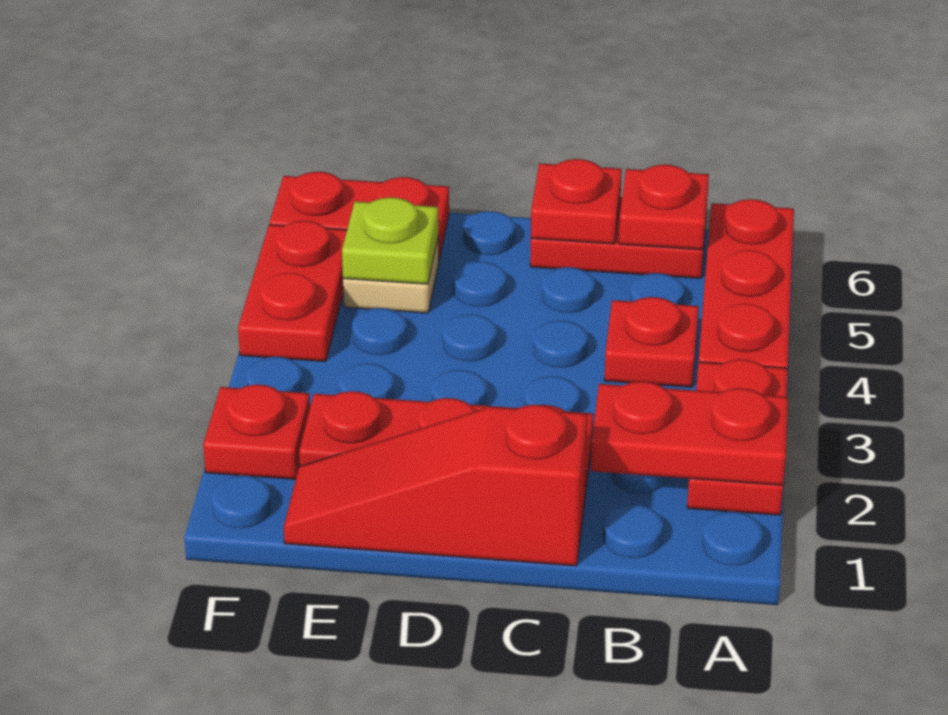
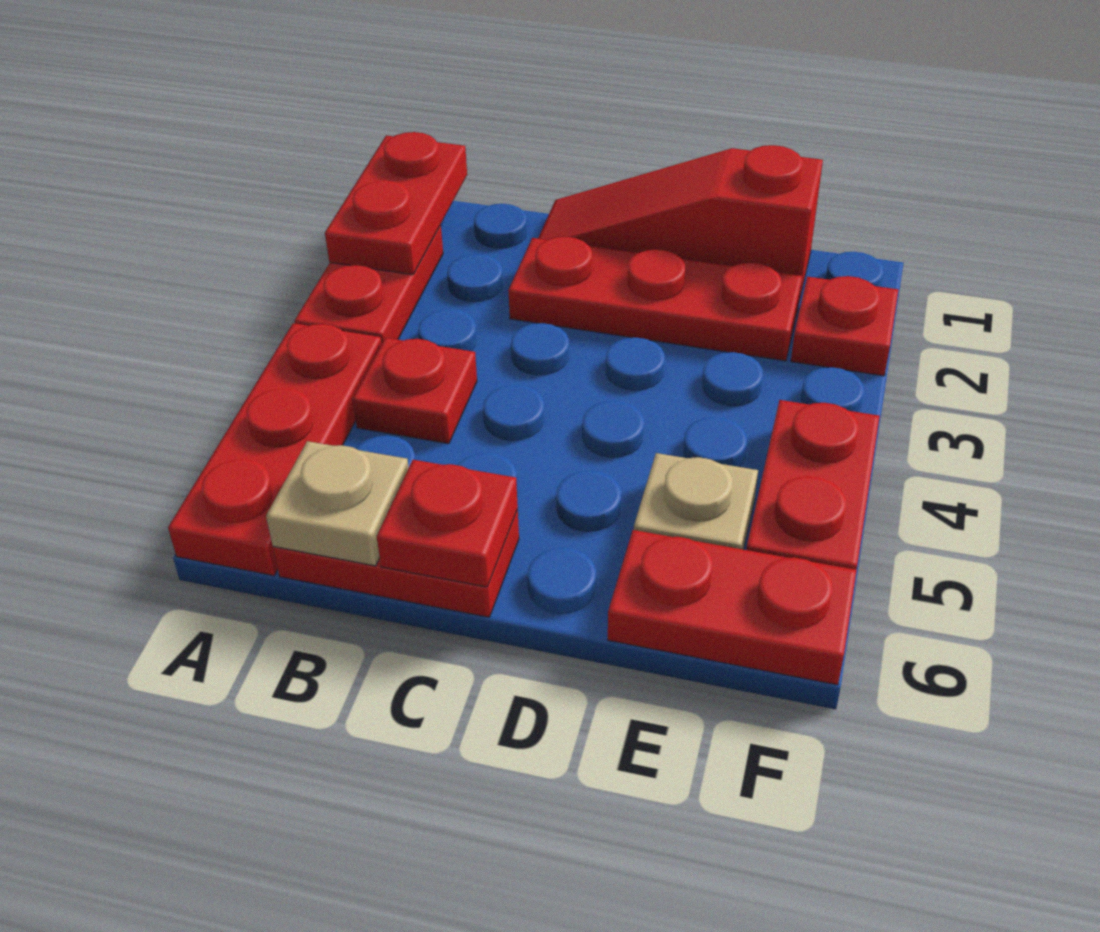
red plate A2:B2 level 2 -> red plate A1:A2 level 2
red plate B6 level 2 -> tan plate B6 level 2
red slope C1:E1 level 1 top C -> red slope C1:E1 level 1 top E
lime plate E5 level 2 -> none

